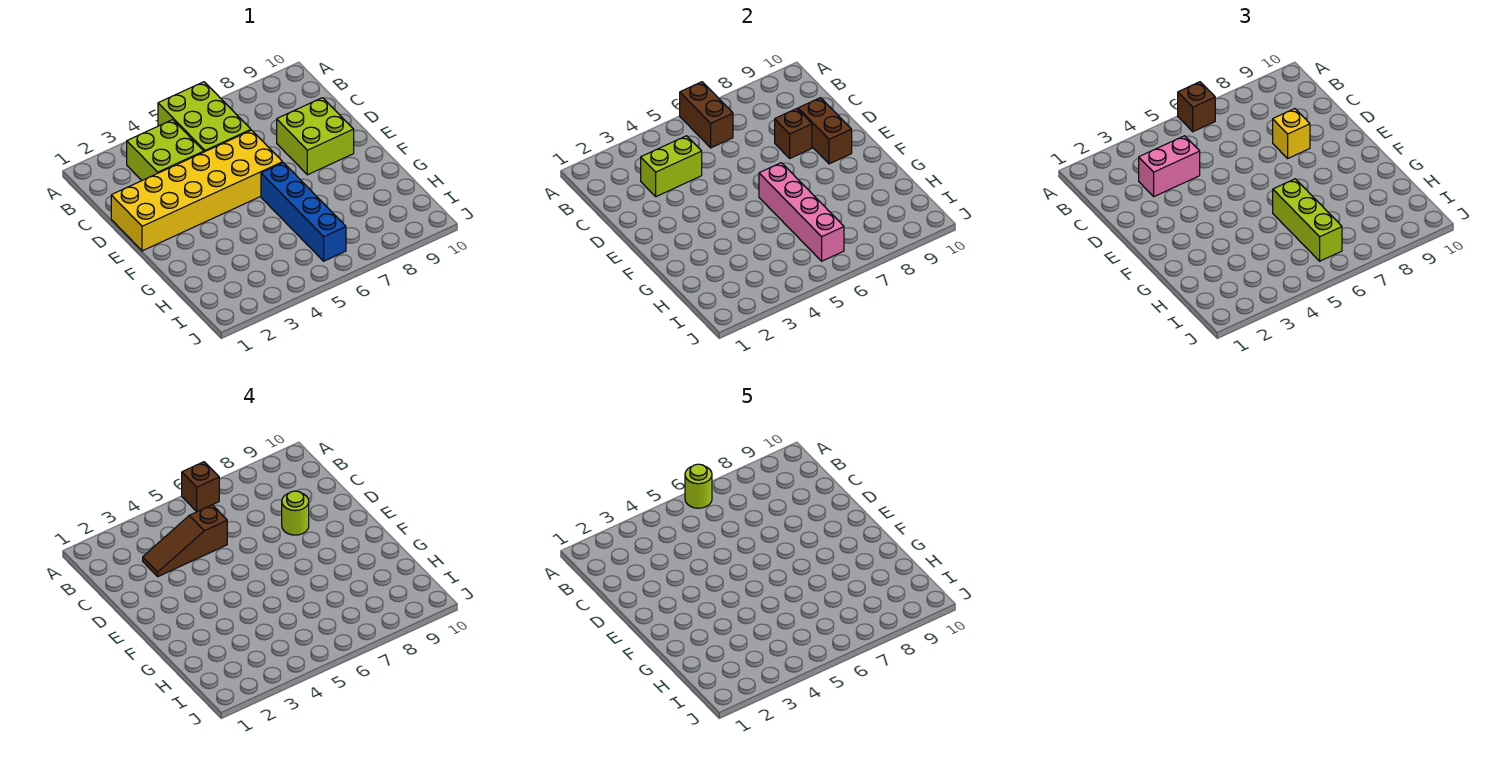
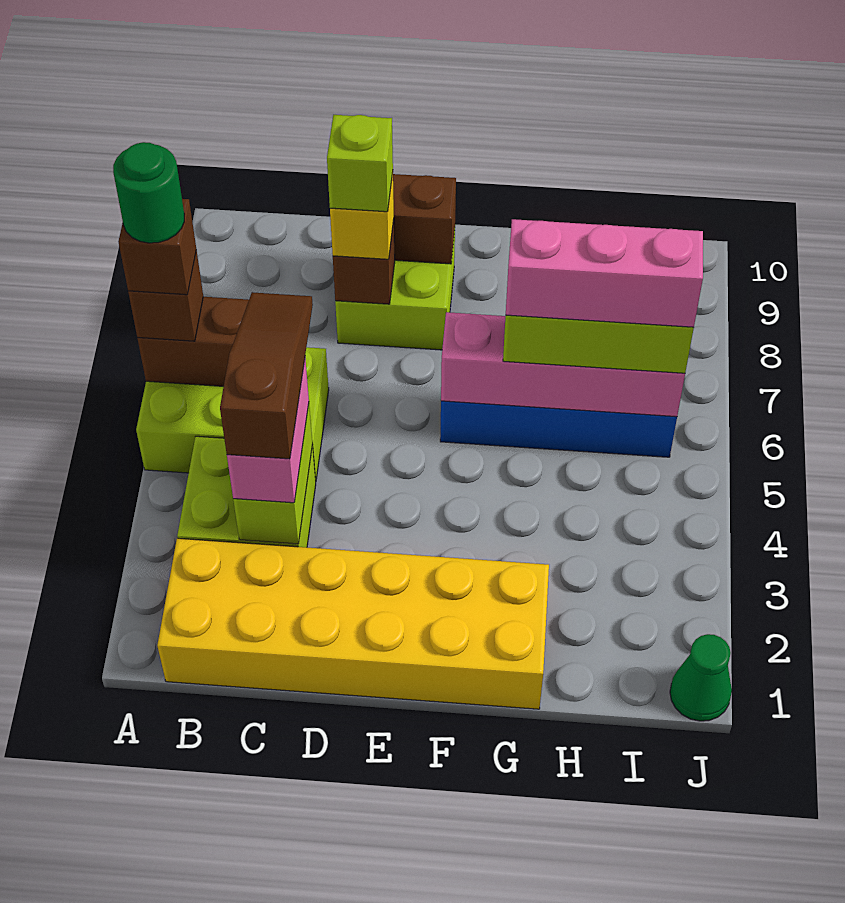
lime round brick A6 level 5 -> green round brick A6 level 5
brown slope C3:C5 level 4 top 5 -> brown slope C3:C5 level 4 top 3
yellow brick D1:E6 level 1 -> yellow brick B1:G2 level 1
lime round brick D8 level 4 -> lime brick D8 level 4
none -> pink brick G6:I6 level 4
none -> green cone J1 level 1

